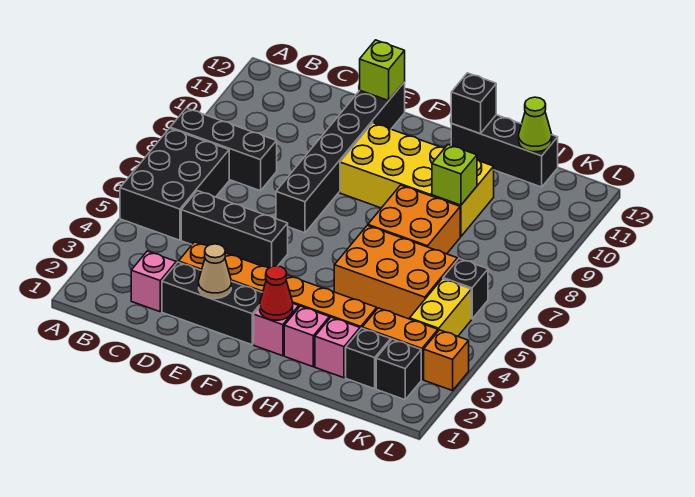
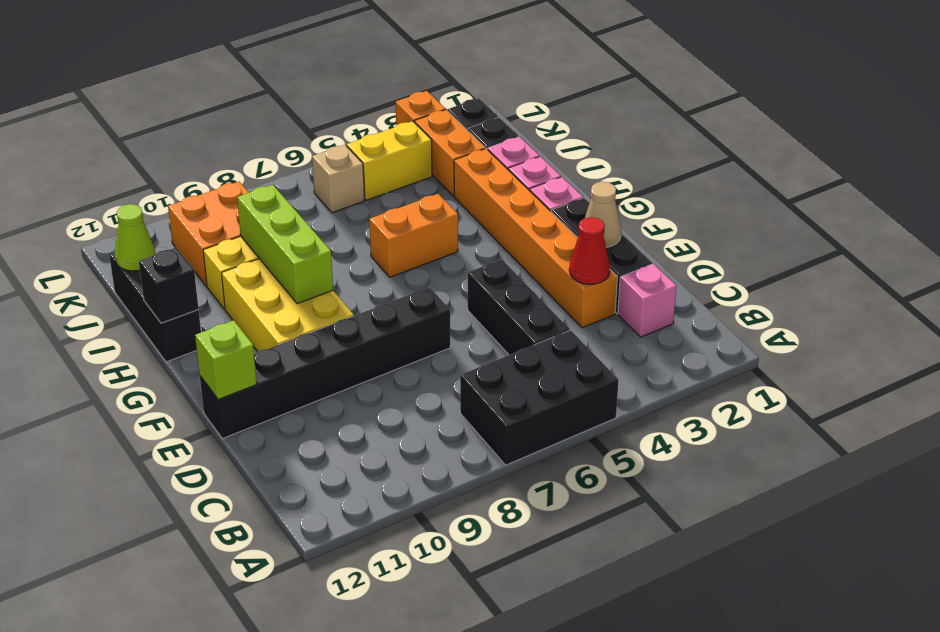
black brick A8:C8 level 1 -> none
red cone G2 level 2 -> red cone D3 level 2
orange brick H5:J6 level 1 -> orange brick H5:H6 level 1
orange brick H7:I8 level 1 -> orange brick J9:K10 level 1
lime brick I9 level 2 -> lime brick G9:I9 level 2
black brick K6 level 1 -> tan brick K6 level 1

